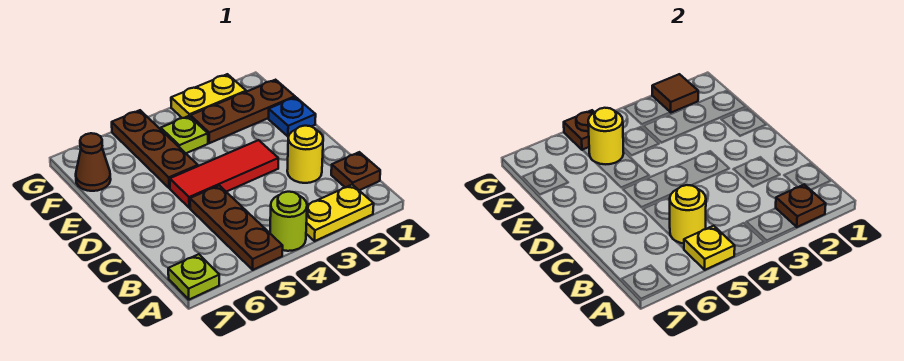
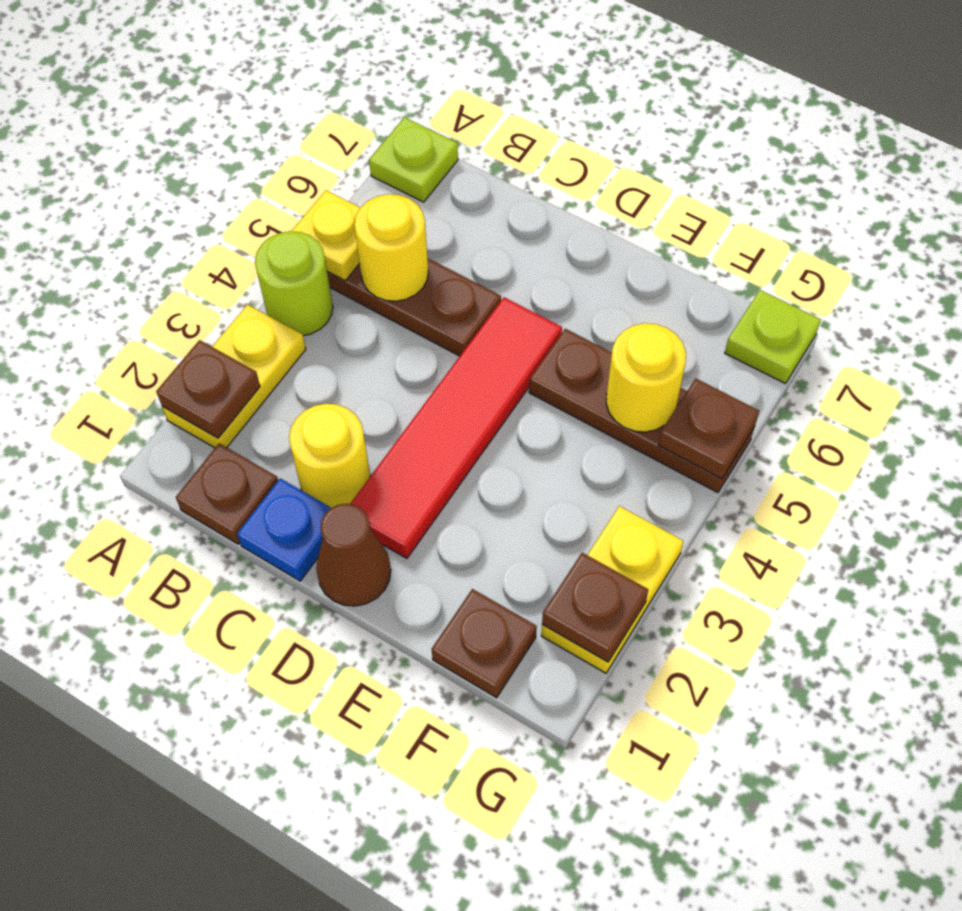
red tile D3:D5 level 1 -> red tile D2:D5 level 1
blue plate E1 level 1 -> blue plate C1 level 1
brown plate F1:F3 level 1 -> brown plate F1 level 1
lime plate F4 level 1 -> lime plate G7 level 1
brown cone F7 level 1 -> brown cone D1 level 1
brown tile G2 level 2 -> brown plate G2 level 2

